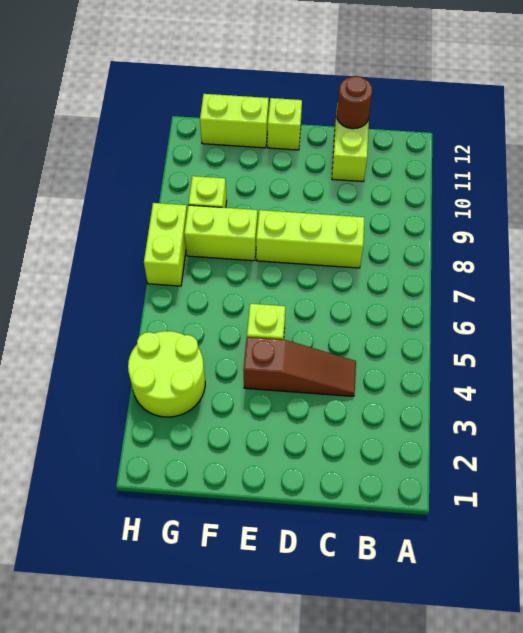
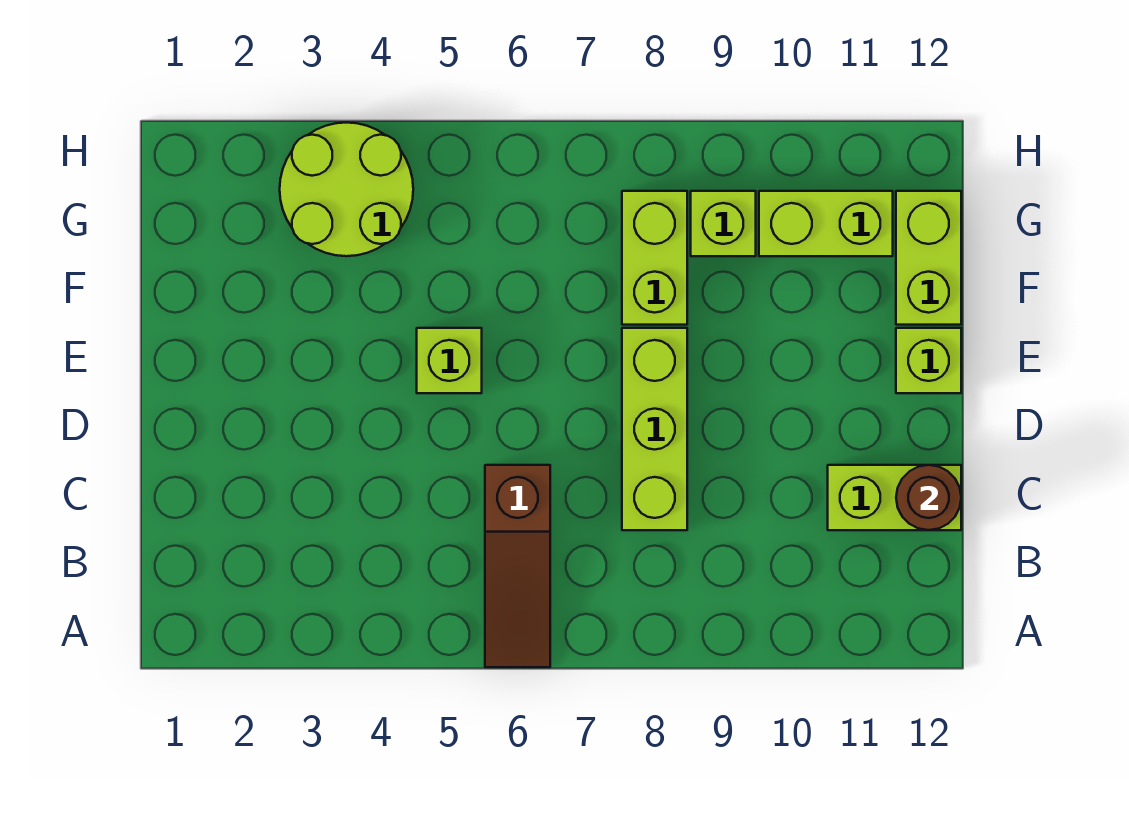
brown slope C4:E4 level 1 top E -> brown slope A6:C6 level 1 top C
lime brick H7:H8 level 1 -> lime brick G10:G11 level 1

